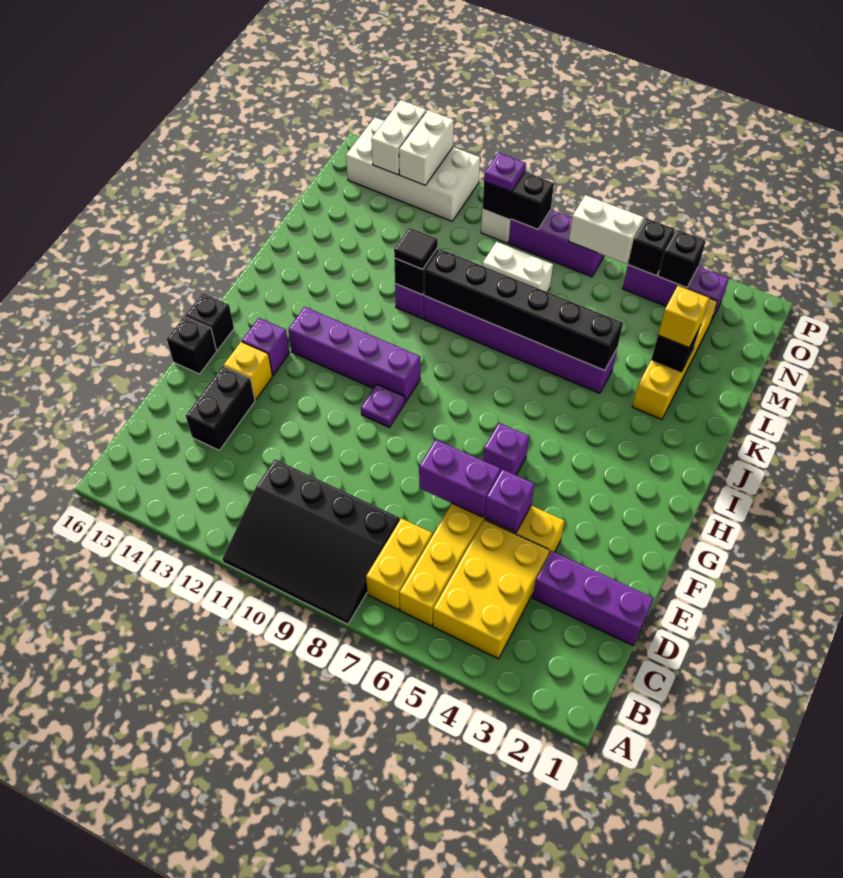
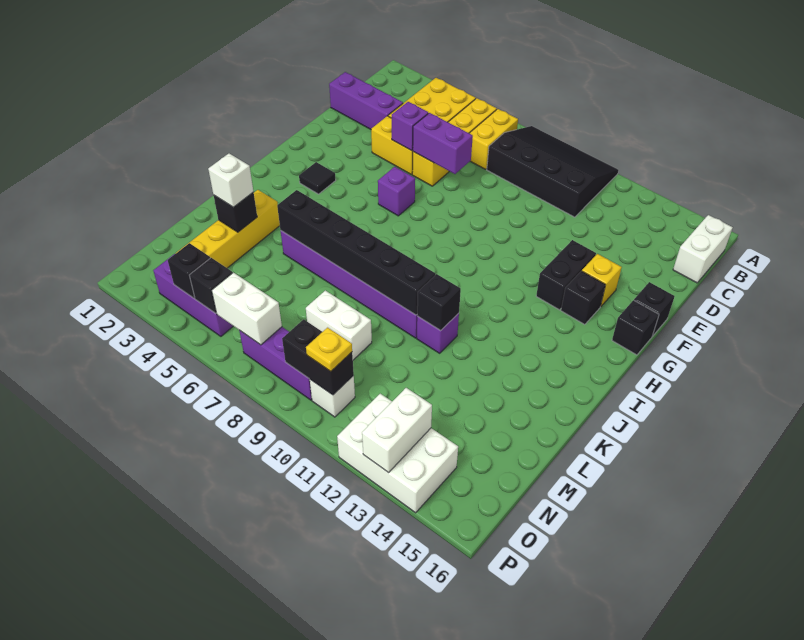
black brick D14:E14 level 1 -> black brick F13:G13 level 1
purple plate G10 level 1 -> none
purple brick G14 level 1 -> black brick G14 level 1
purple brick H10:H13 level 1 -> none
black tile K11 level 3 -> black tile H3 level 1
yellow brick L3 level 3 -> white brick L3 level 3
purple plate O10 level 3 -> yellow plate O10 level 3
white brick O12:P15 level 1 -> white brick O12:P14 level 1
white brick O14:P14 level 2 -> white brick B16:C16 level 1

